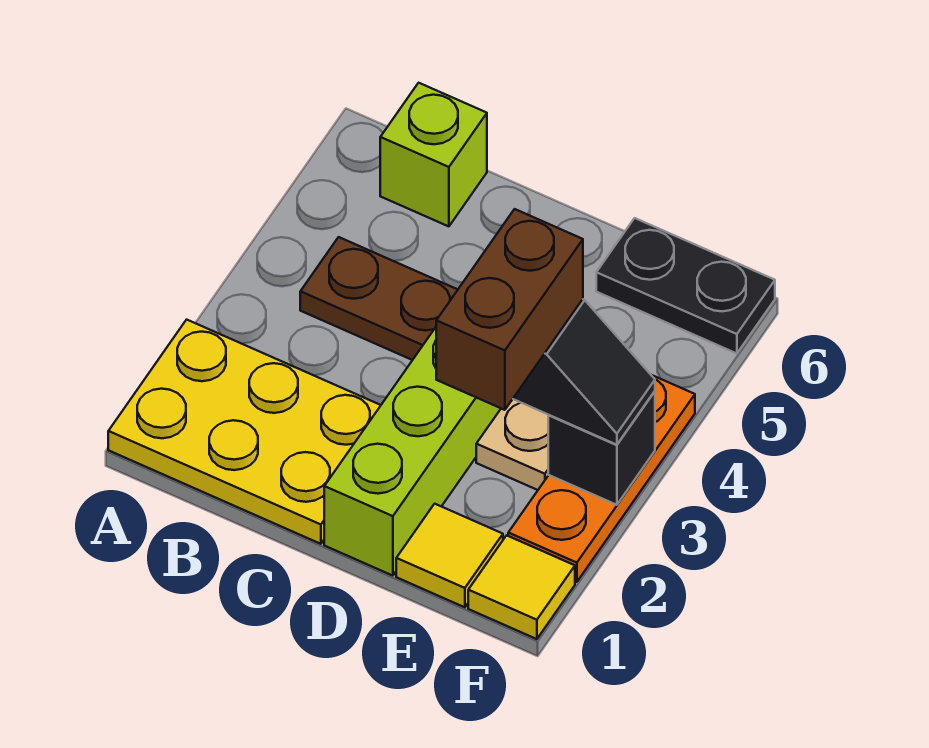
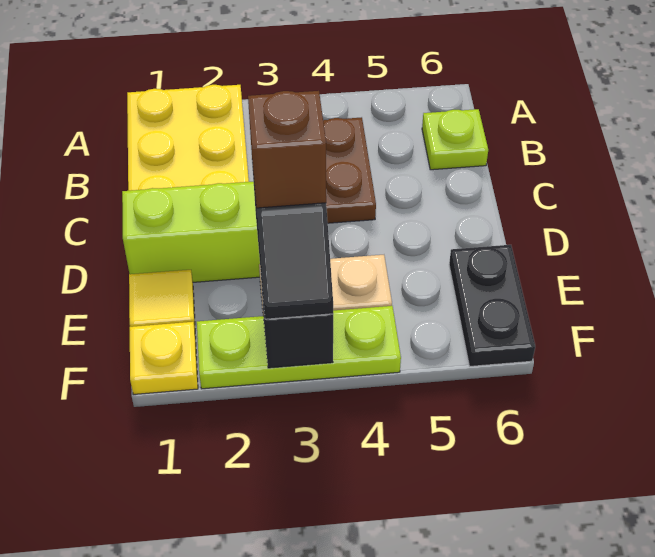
lime brick B6 level 1 -> lime plate B6 level 1
brown brick E2:E3 level 4 -> brown brick E3 level 4
yellow tile F1 level 1 -> yellow plate F1 level 1
orange plate F2:F4 level 1 -> lime plate F2:F4 level 1

